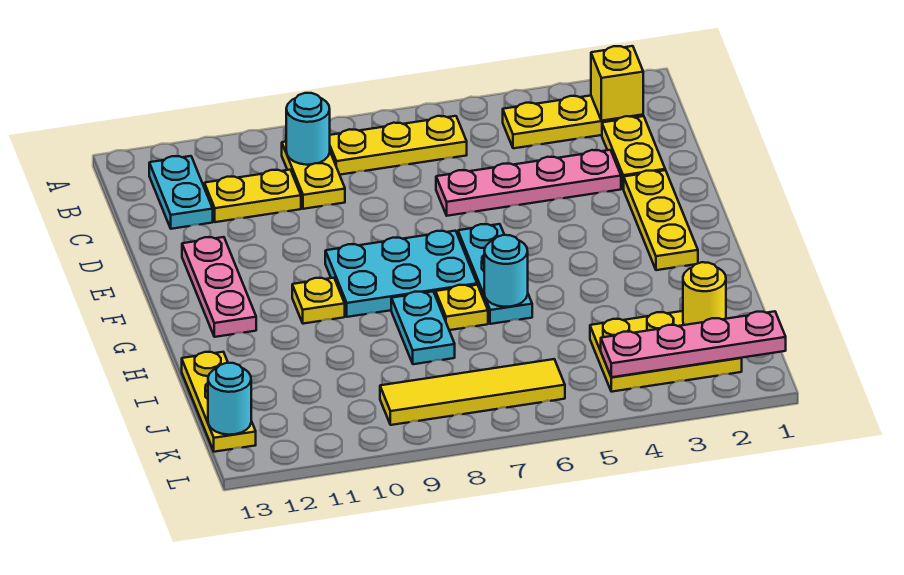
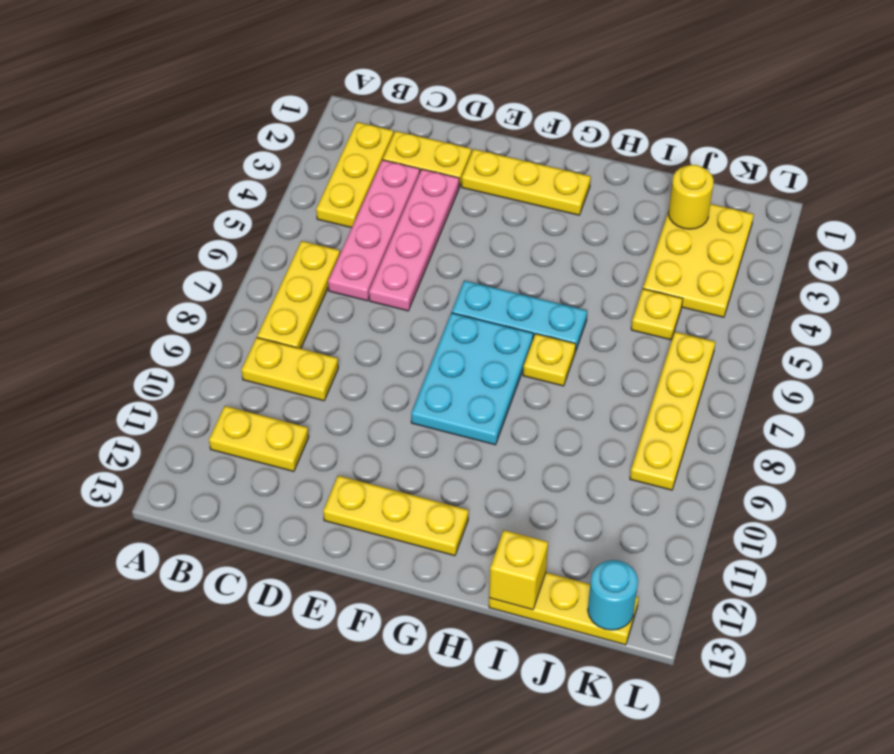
yellow brick B2 level 2 -> yellow brick I13 level 2
cyan round brick B9 level 2 -> none
cyan plate B12:C12 level 1 -> none
yellow plate C10:C11 level 1 -> yellow plate B11:C11 level 1
pink plate E12:G12 level 1 -> yellow plate E12:G12 level 1
yellow plate G10 level 1 -> yellow plate J5 level 1
cyan round brick H6 level 2 -> none
cyan plate H8:I8 level 1 -> none
pink plate K1:K4 level 2 -> pink plate C3:C6 level 1
yellow tile K6:K9 level 1 -> yellow plate K6:K9 level 1

